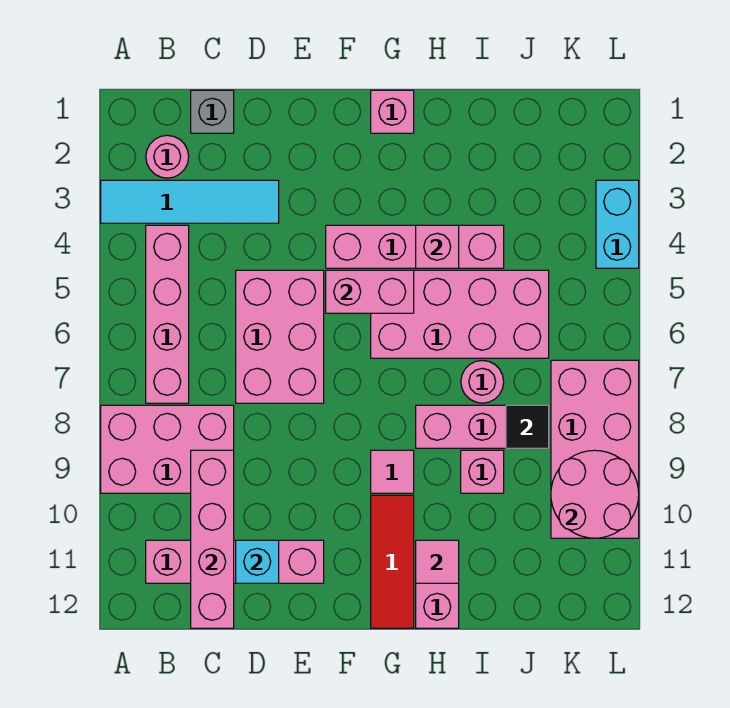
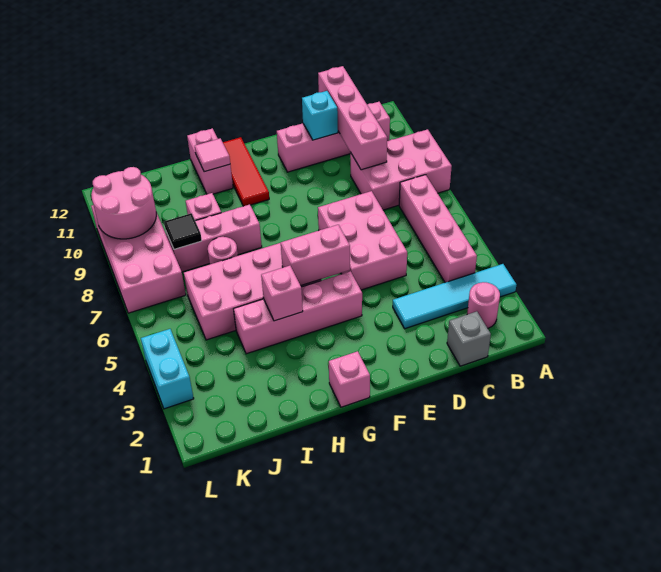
pink tile G9 level 1 -> none

